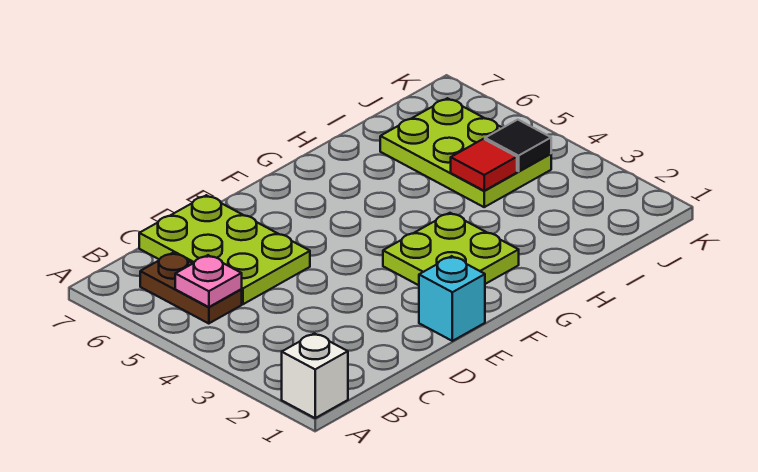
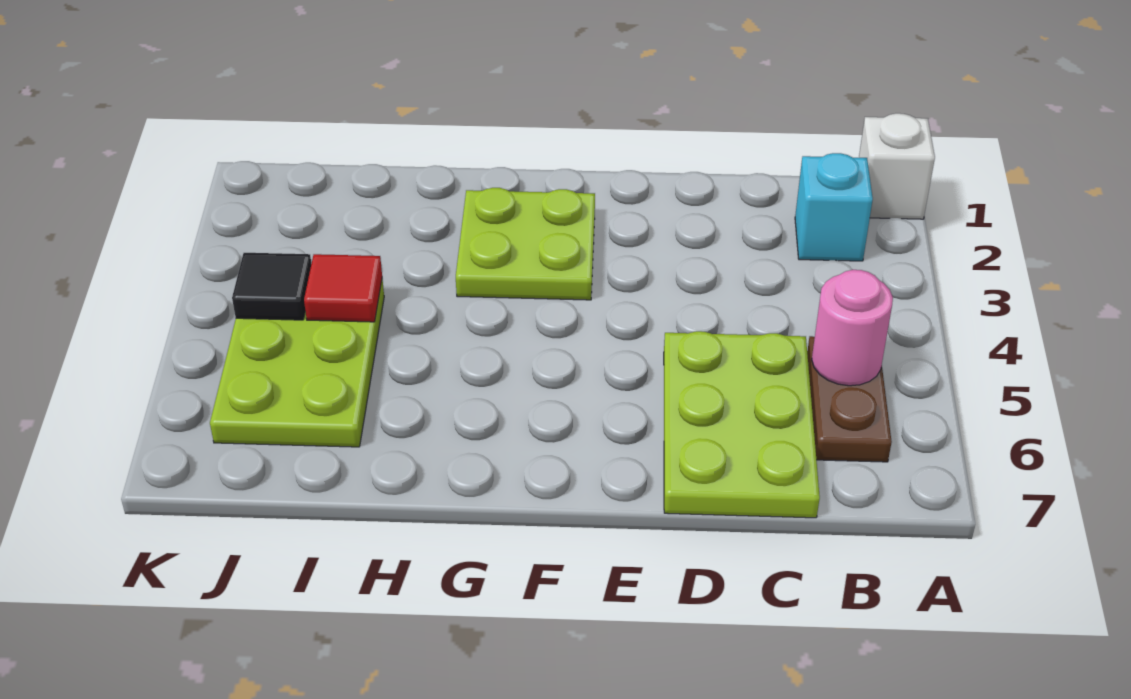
pink plate B5 level 2 -> pink round brick B5 level 2
cyan brick E1 level 1 -> cyan brick B2 level 1

